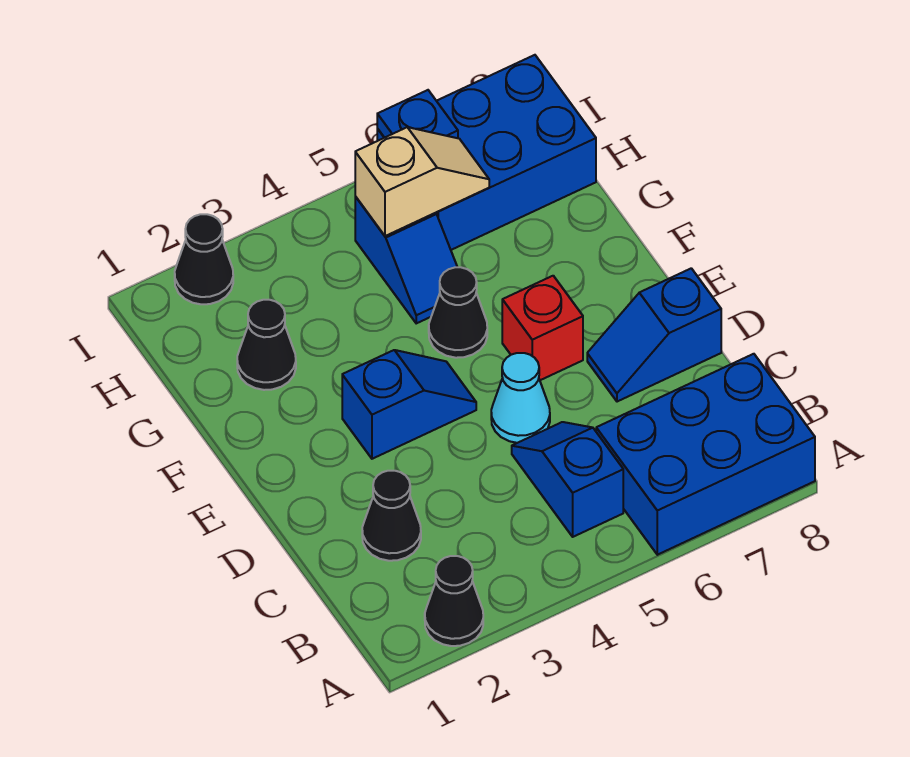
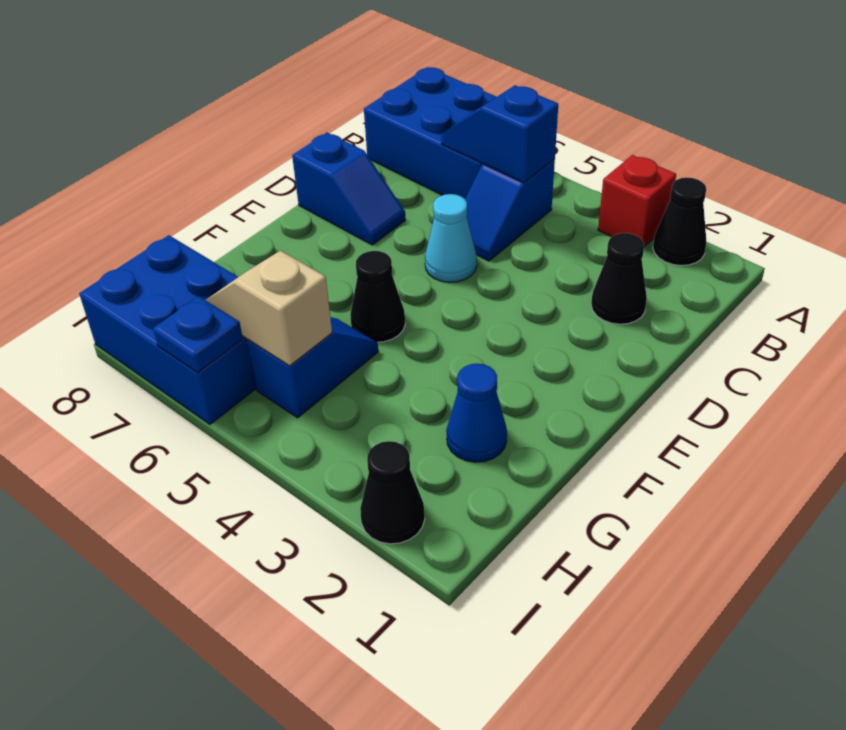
blue slope E3:E4 level 1 top 3 -> blue slope B5:B6 level 2 top 5
red brick E6 level 1 -> red brick A3 level 1
black cone G2 level 1 -> blue cone G2 level 1

